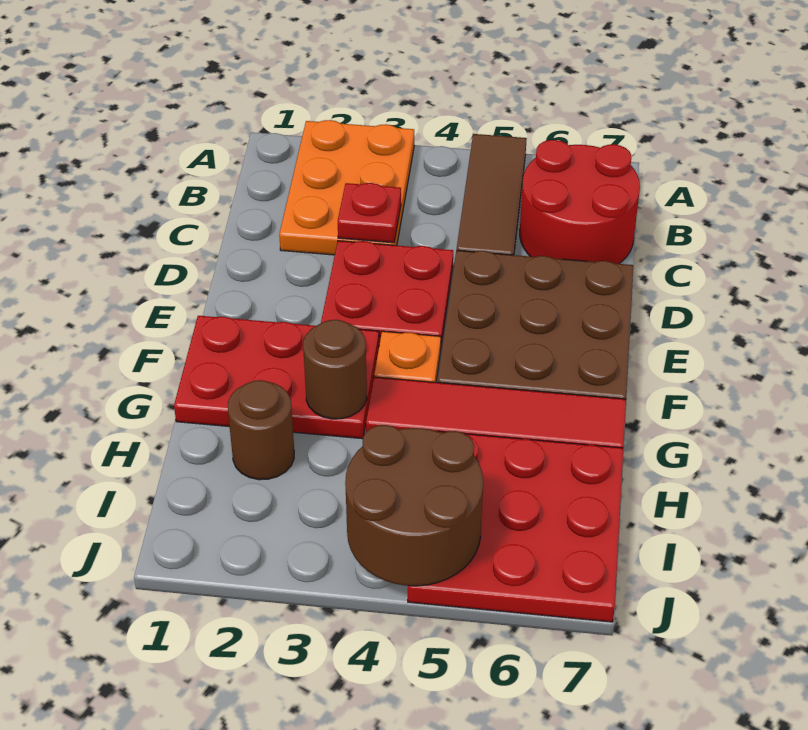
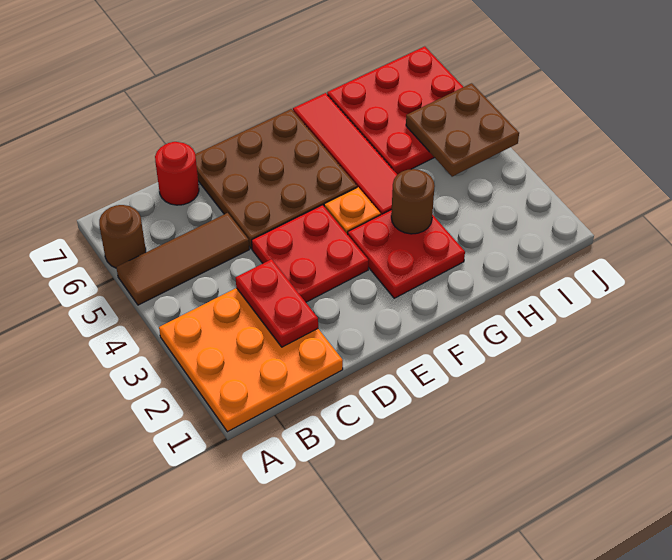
orange plate A2:C3 level 1 -> orange plate A1:C3 level 1
red round brick B6:C7 level 1 -> red round brick C7 level 1
red plate C3 level 2 -> red plate C2:C3 level 2
red plate F1:G3 level 1 -> red plate F2:G3 level 1
brown round brick H2 level 1 -> brown round brick A6 level 1
brown round brick I4:J5 level 2 -> brown plate I4:J5 level 2

